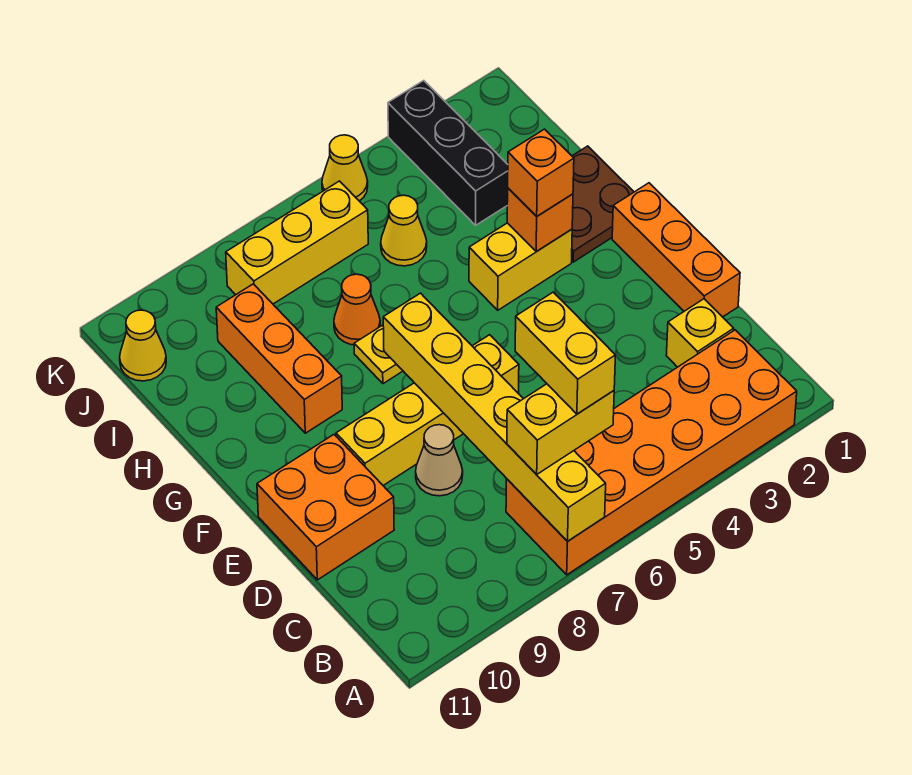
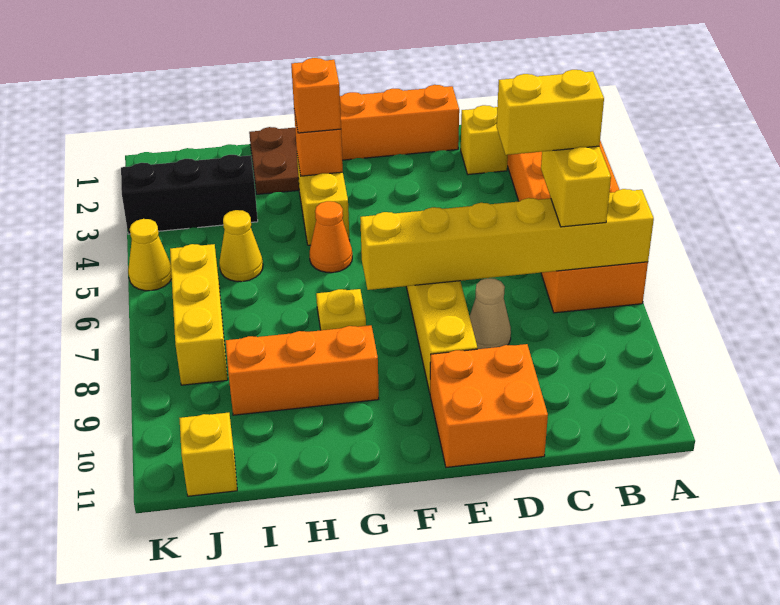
orange cone H7 level 1 -> orange cone G5 level 1
yellow cone J11 level 1 -> yellow brick J11 level 1

